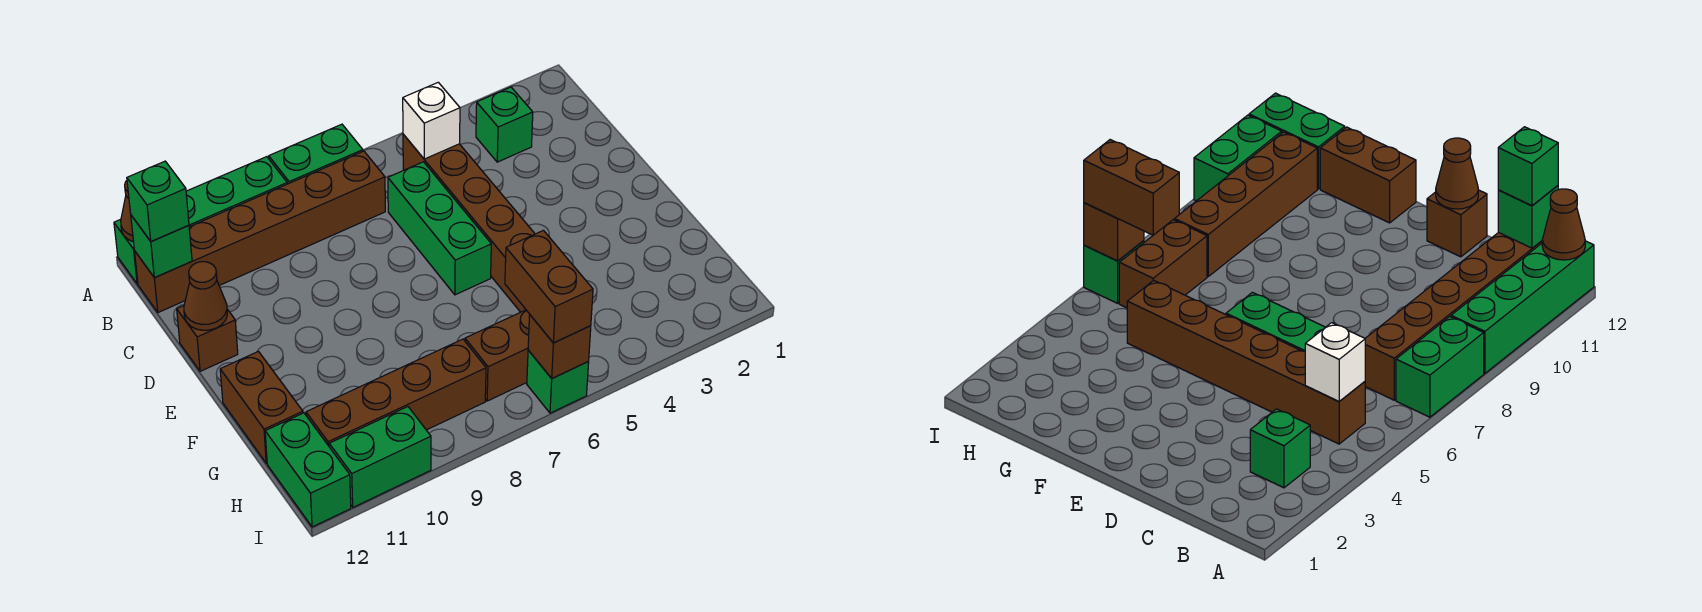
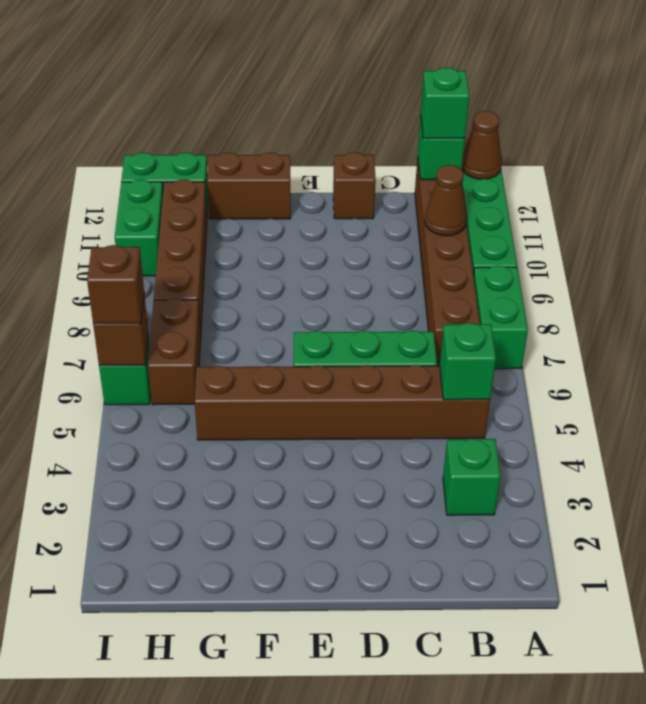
white brick B5 level 2 -> green brick B5 level 2
brown cone D12 level 2 -> brown cone B10 level 2
brown brick H6:I6 level 3 -> brown brick I6 level 3

